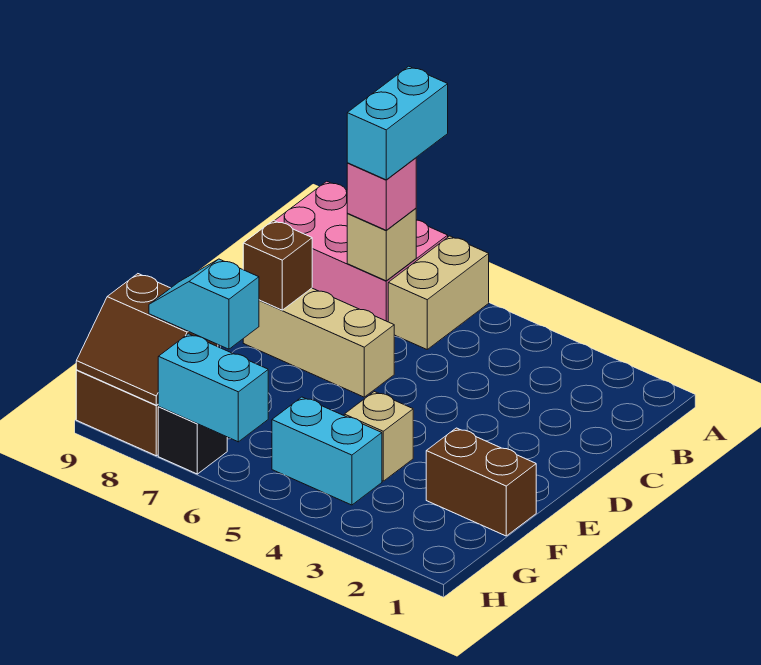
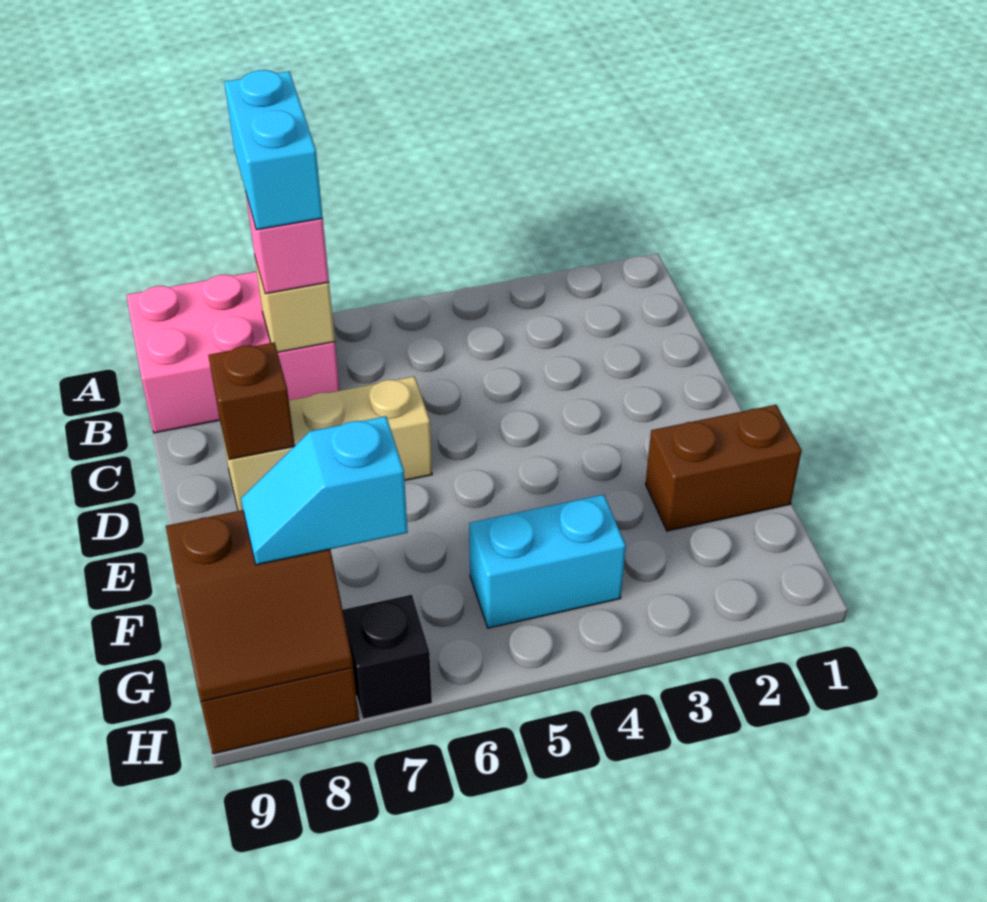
tan brick A6:B6 level 1 -> none
tan brick F4 level 1 -> none
cyan brick H6:H7 level 2 -> none

